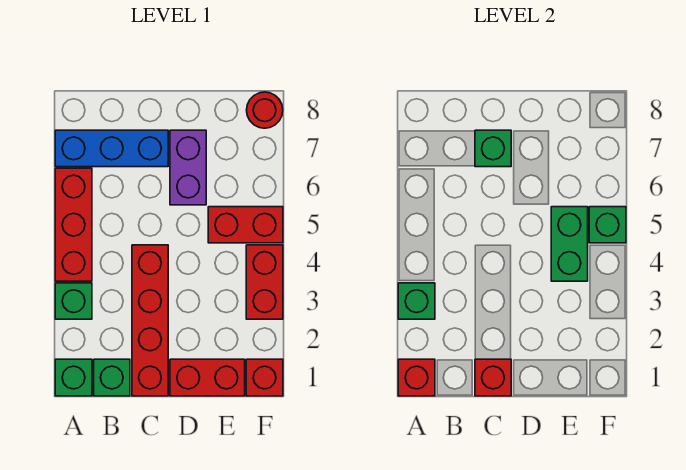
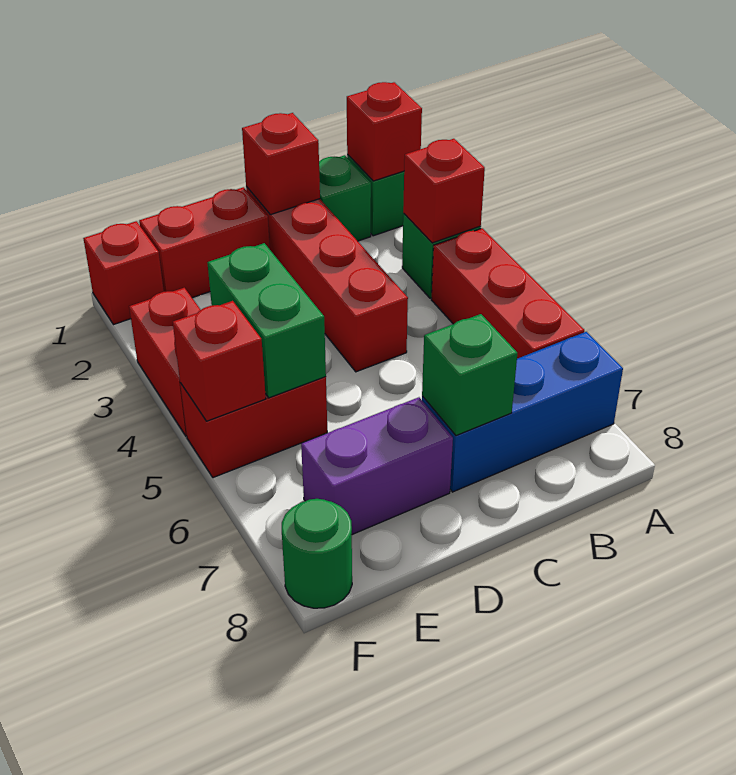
green brick A3 level 2 -> red brick A3 level 2
purple brick D6:D7 level 1 -> purple brick D7:E7 level 1
green brick F5 level 2 -> red brick F5 level 2
red round brick F8 level 1 -> green round brick F8 level 1

